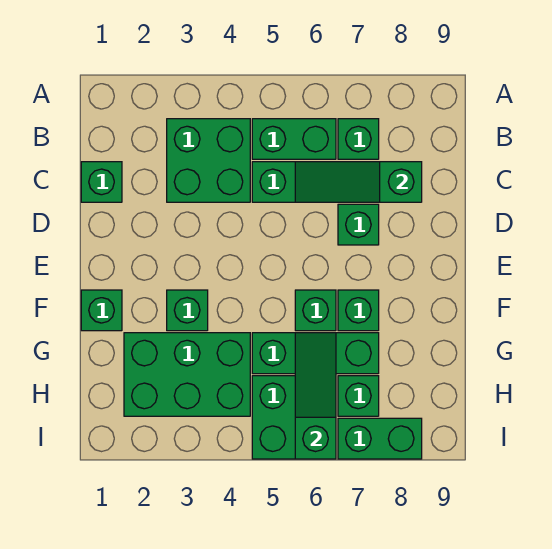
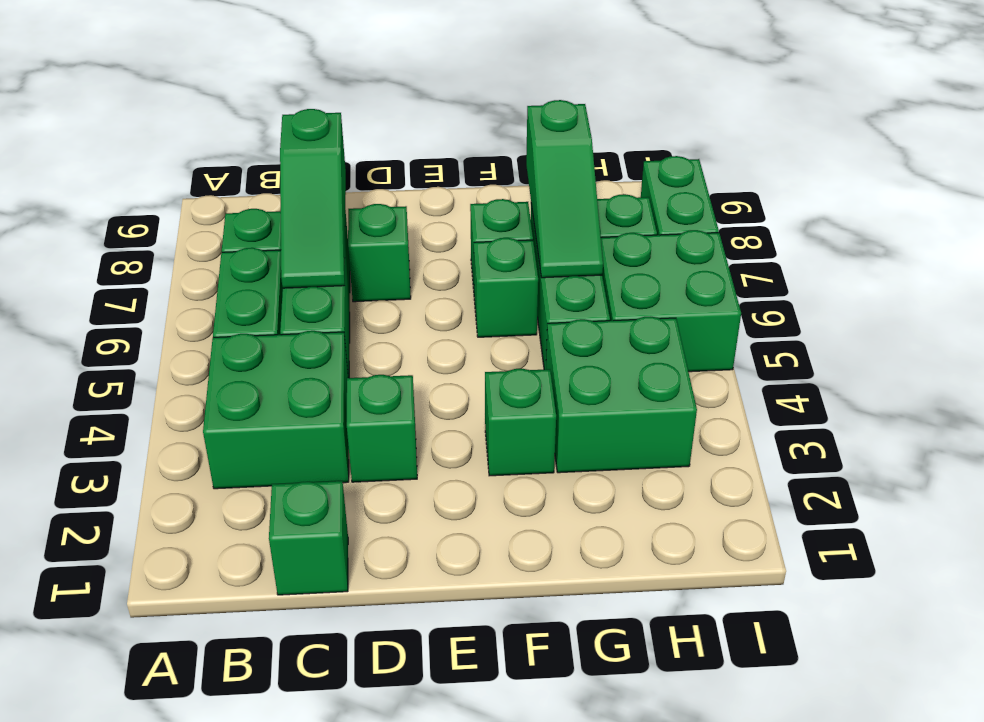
green brick F1 level 1 -> green brick D3 level 1
green brick G2:H4 level 1 -> green brick G3:H4 level 1
green slope G6:I6 level 2 top I -> green slope G6:G8 level 2 top 8

